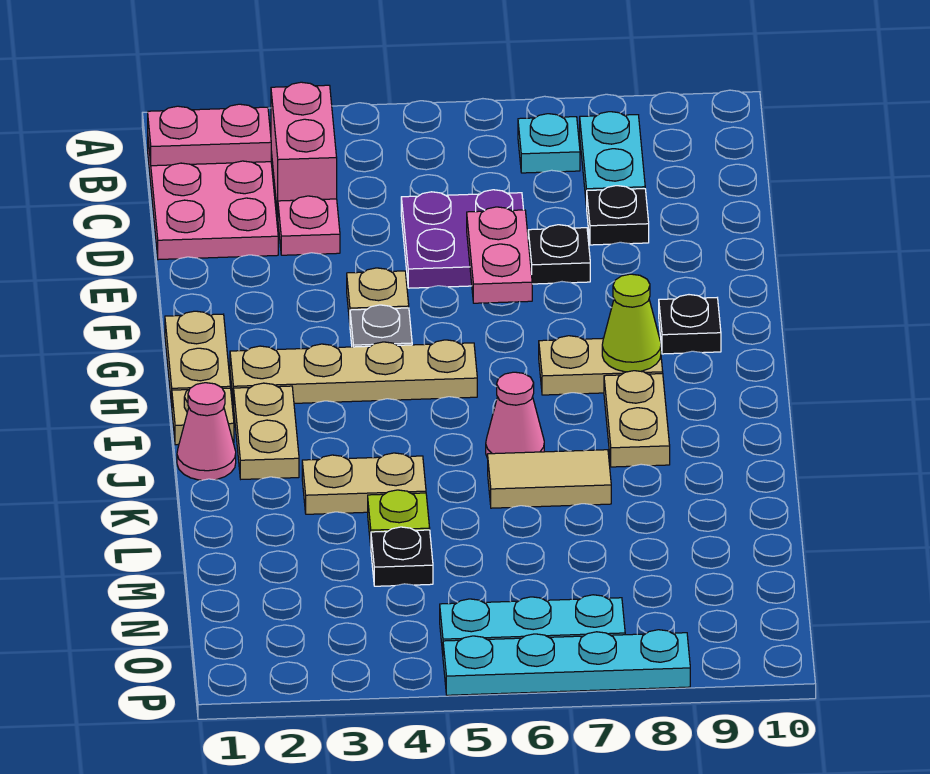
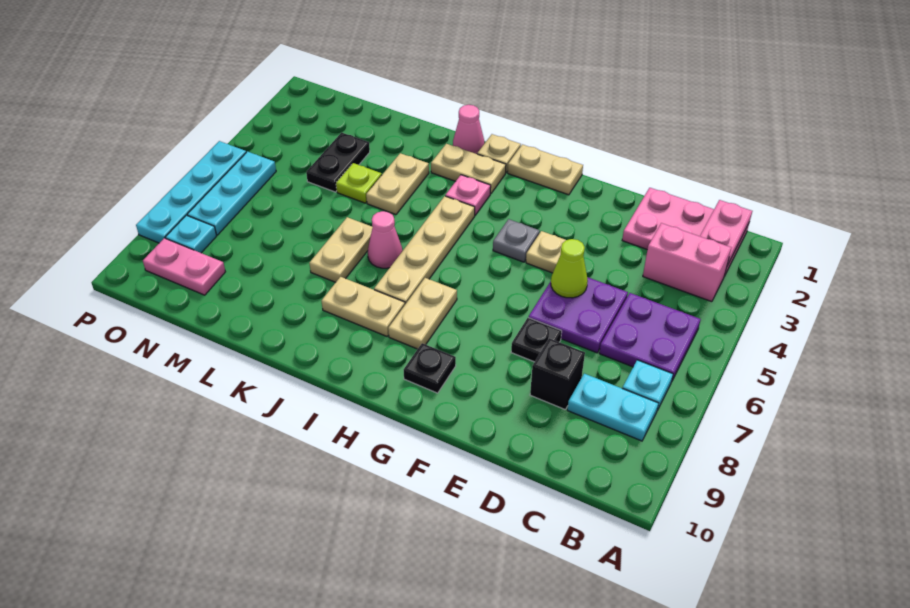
none -> purple plate B5:C6 level 1
pink plate D3 level 1 -> pink plate I3 level 1
black plate D8 level 1 -> black brick D8 level 1
pink plate E6:F6 level 2 -> pink plate N9:O9 level 1
tan plate H2:H5 level 1 -> tan plate I4:I7 level 1
lime cone H8 level 2 -> lime cone E5 level 2
tan tile K6:K7 level 1 -> tan plate K6:K7 level 1
black plate M4 level 1 -> black plate M3:M4 level 1
none -> cyan plate O8 level 1

